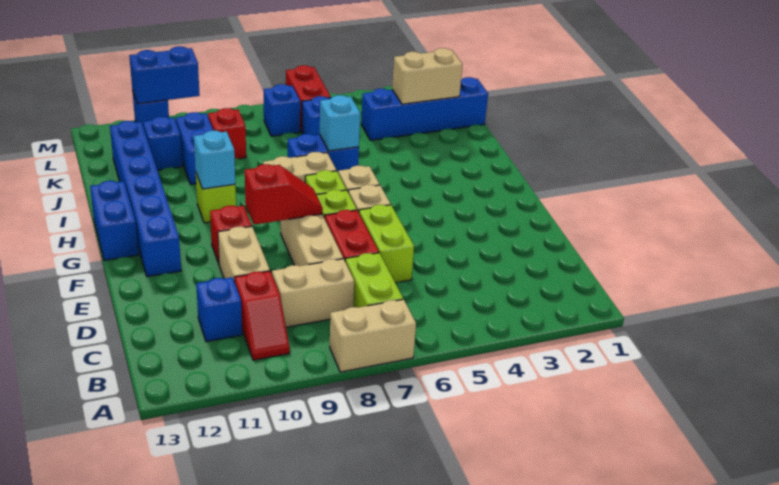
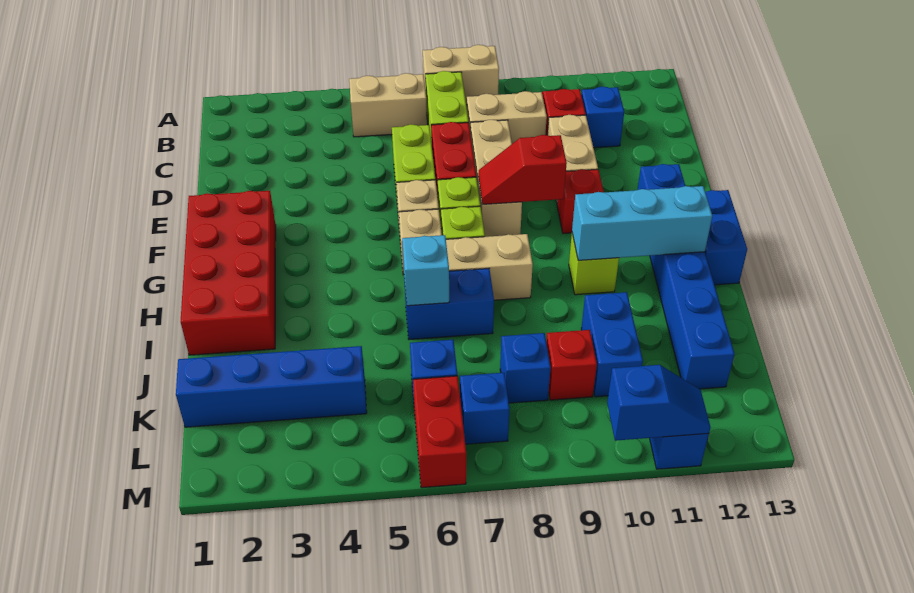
none -> red brick F1:I2 level 1
cyan brick H10 level 2 -> cyan brick H10:H12 level 2
tan brick K2:K3 level 2 -> tan brick B5:B6 level 1
blue brick K11 level 1 -> blue brick K8 level 1
blue brick M10:M11 level 2 -> blue slope M10:M11 level 2 top 10

